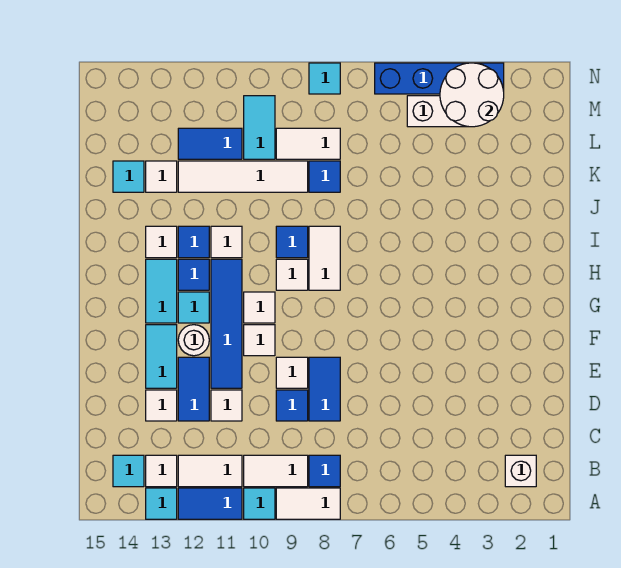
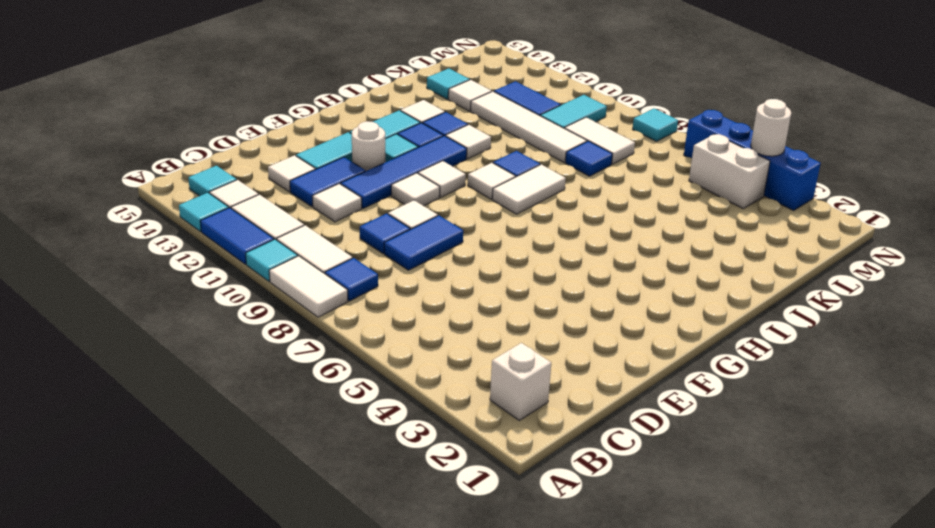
white round brick M3:N4 level 2 -> white round brick N4 level 2

